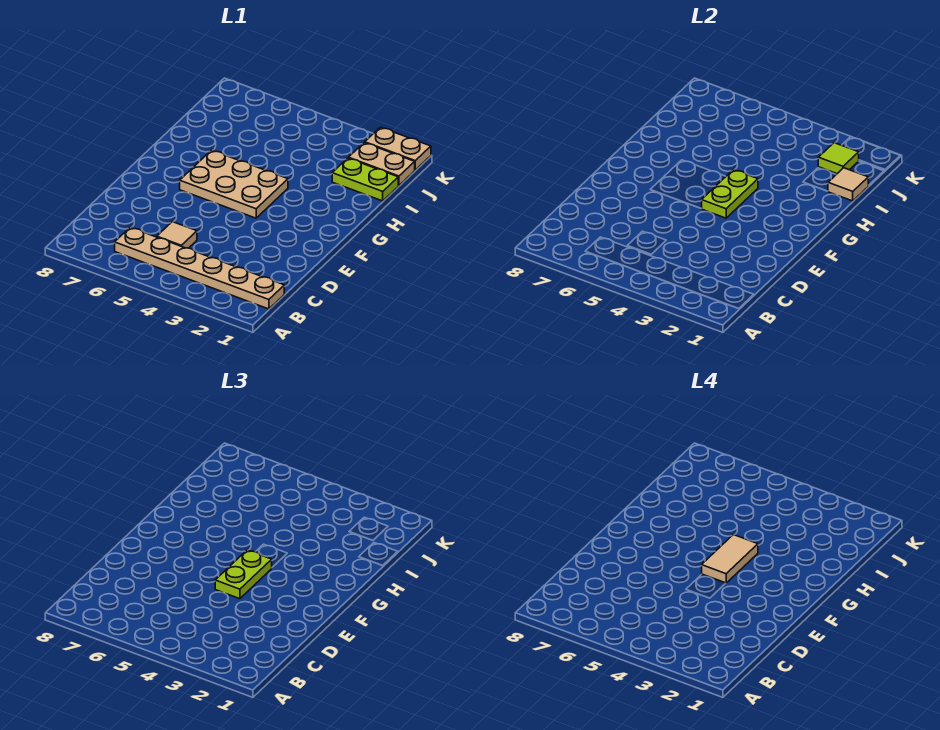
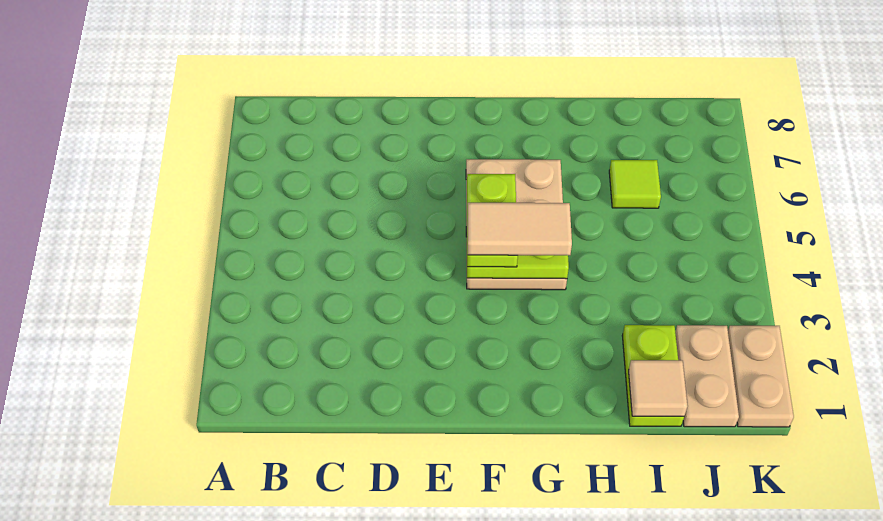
tan plate B1:B6 level 1 -> none
tan tile C5 level 1 -> none
lime plate E4:F4 level 3 -> lime plate F4:F5 level 3
lime tile J2 level 2 -> lime tile I6 level 1

